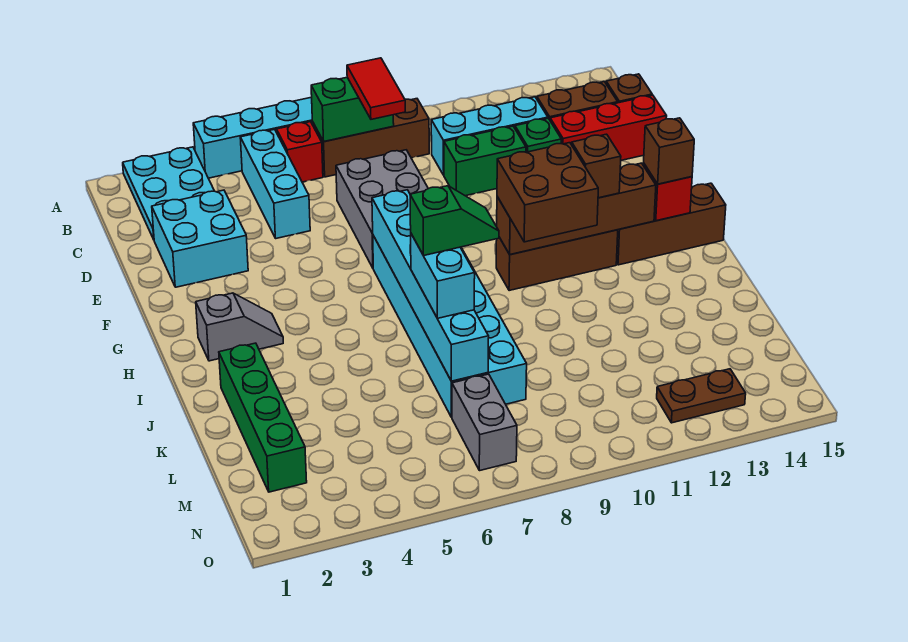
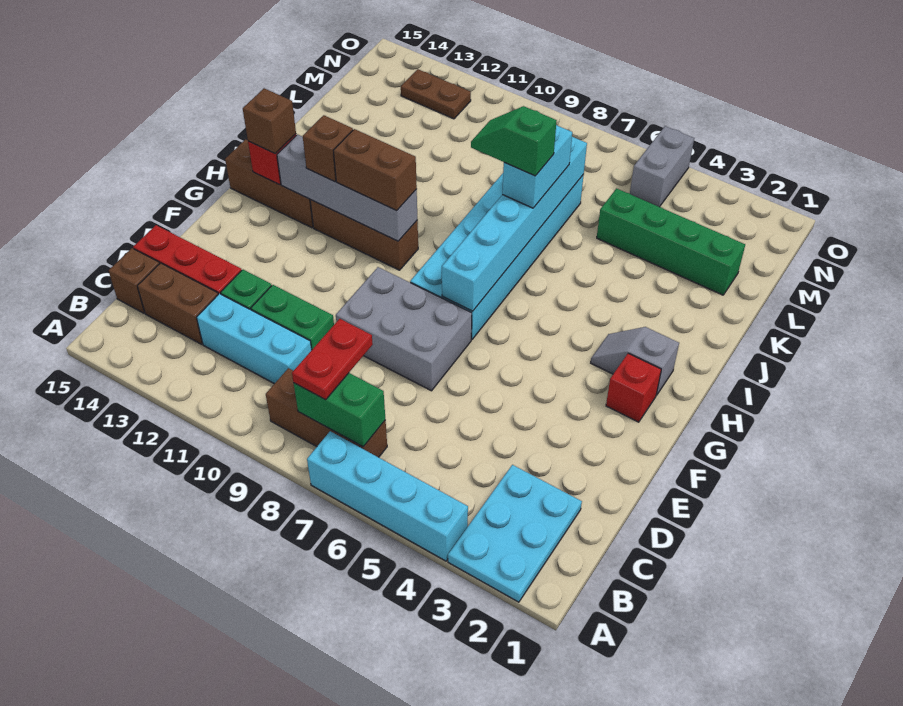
cyan brick B5:D5 level 1 -> none
red brick B6 level 1 -> red brick G2 level 1
red tile B8:C8 level 3 -> red plate B8:C8 level 3
cyan brick D2:E3 level 1 -> none
grey brick D7:F8 level 1 -> grey brick E7:F9 level 1
brown brick H10:H13 level 2 -> grey brick H10:H13 level 2
brown brick H10:I11 level 3 -> brown brick H10:H11 level 3
green brick J2:M2 level 1 -> green brick L2:L5 level 1
grey brick M7:N7 level 1 -> grey brick N5:O5 level 1

